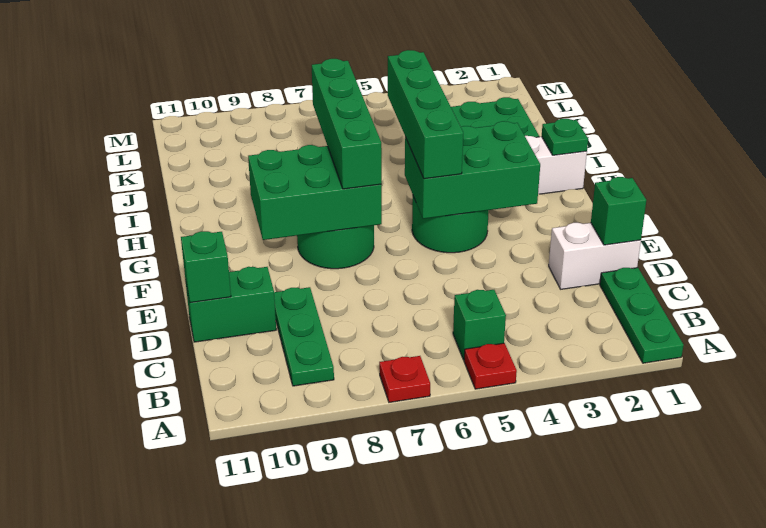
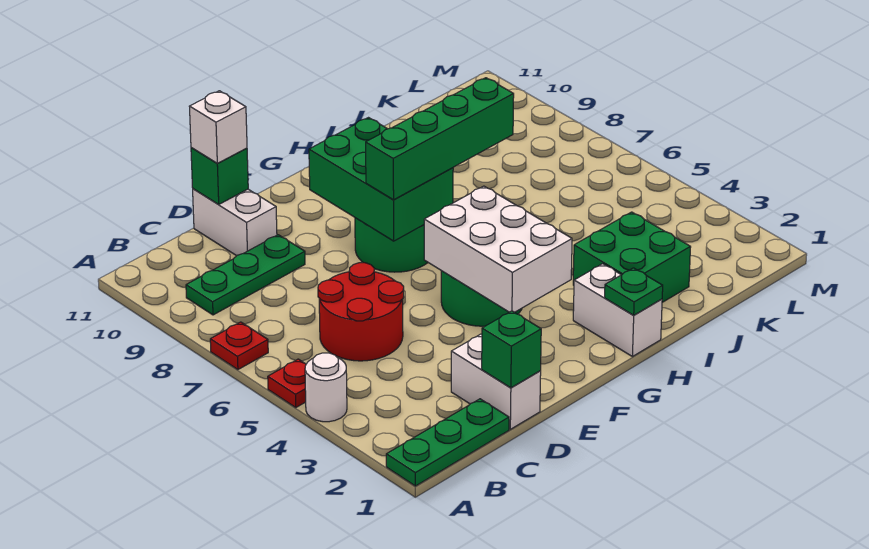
none -> white round brick A4 level 1
green brick B5 level 1 -> none
none -> red round brick C5:D6 level 1
green brick D10:D11 level 1 -> white brick D10:D11 level 1
none -> white brick D11 level 3
green brick F3:G5 level 2 -> white brick F3:G5 level 2
green brick F5:I5 level 3 -> none

